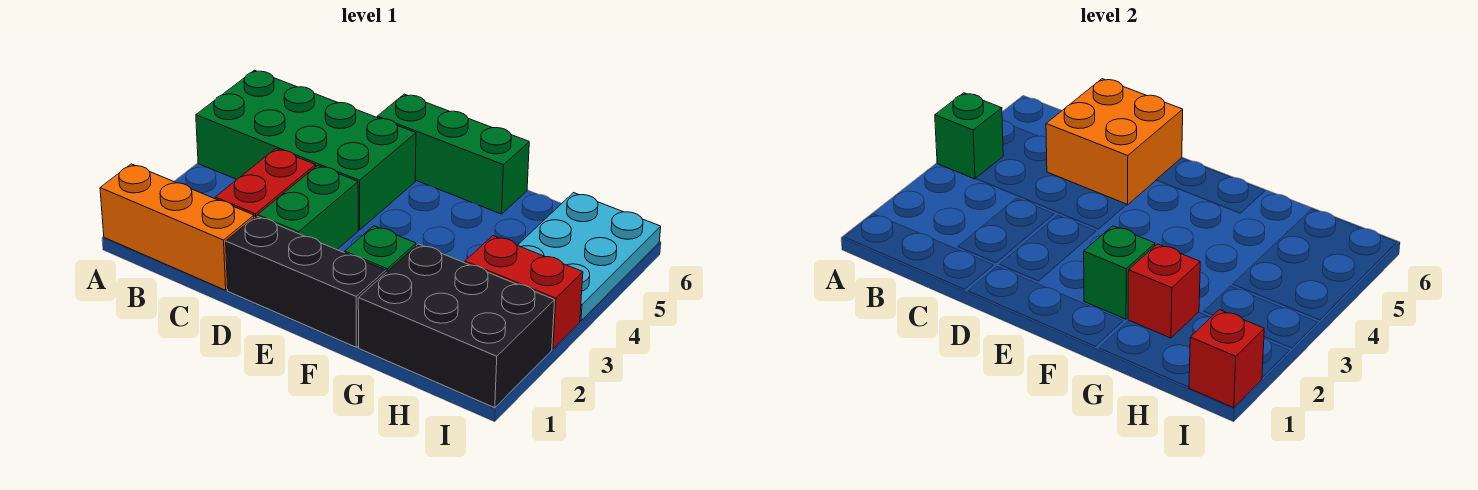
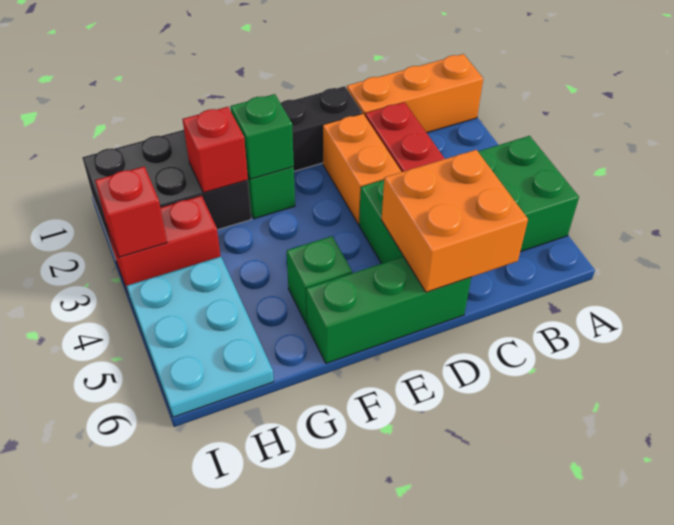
green brick A4 level 2 -> green brick F5 level 1
green brick D2:D3 level 1 -> orange brick D2:D3 level 1
red brick I1 level 2 -> red brick I3 level 2

